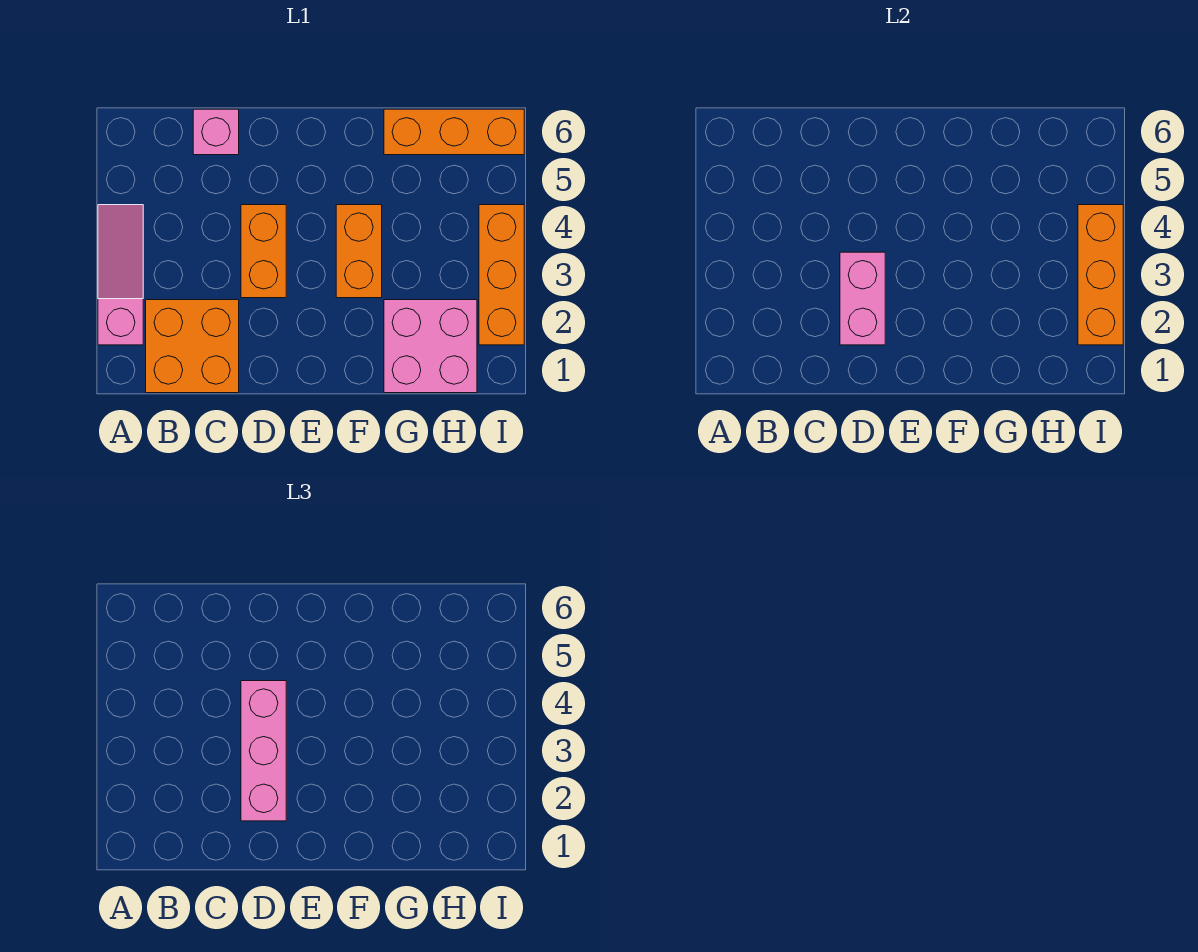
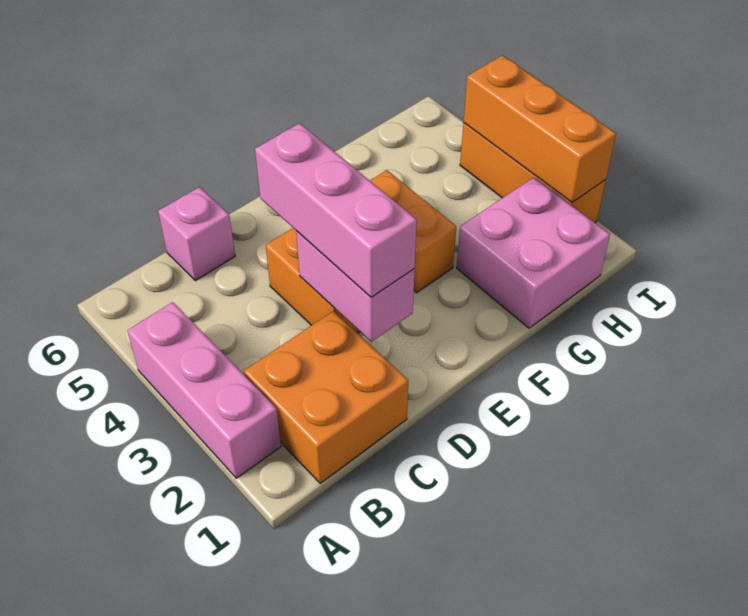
pink slope A2:A4 level 1 top 2 -> pink brick A2:A4 level 1
orange brick G6:I6 level 1 -> none

